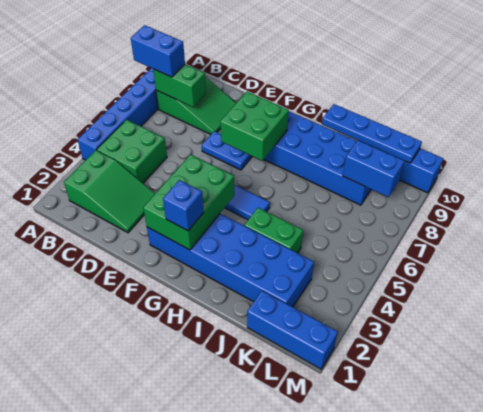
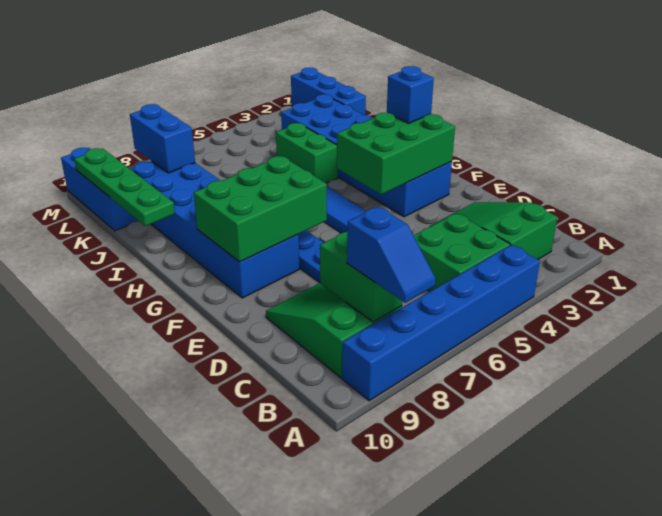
blue brick A8:B8 level 3 -> blue slope A8:B8 level 3 top B
green brick F7:G8 level 2 -> green brick F7:G9 level 2
blue plate I10:L10 level 2 -> green plate I10:L10 level 2

